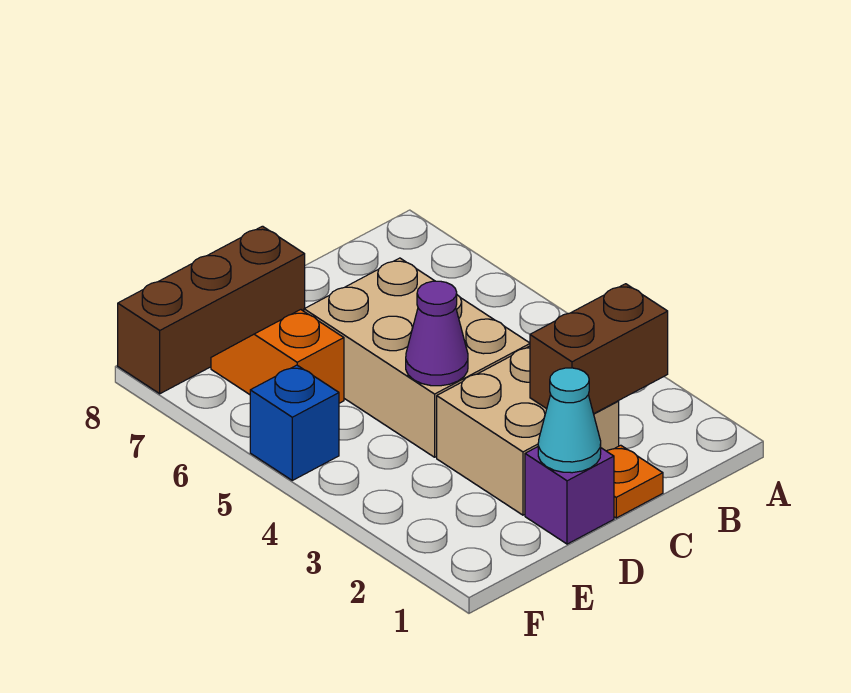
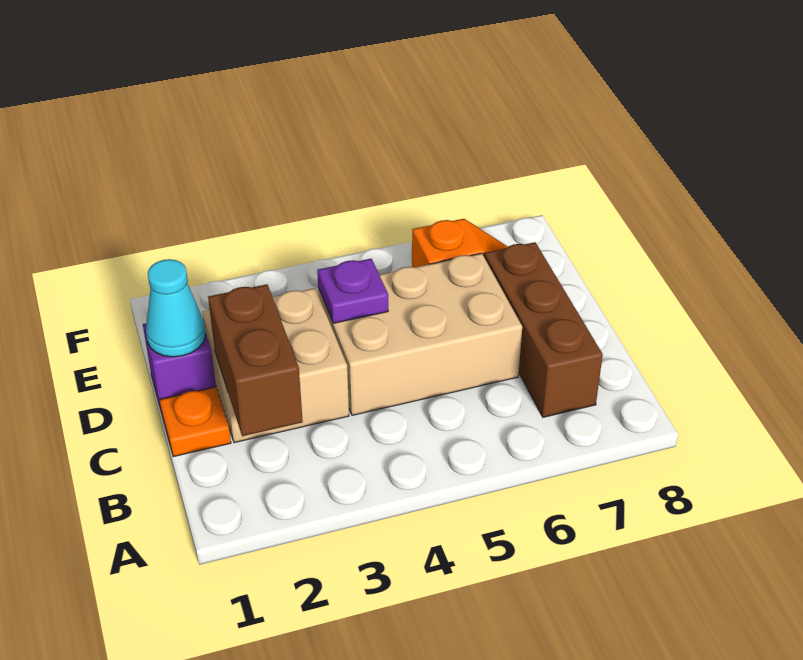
purple cone D4 level 2 -> purple plate D4 level 2
brown brick D8:F8 level 1 -> brown brick B7:D7 level 1
blue brick F5 level 1 -> none

